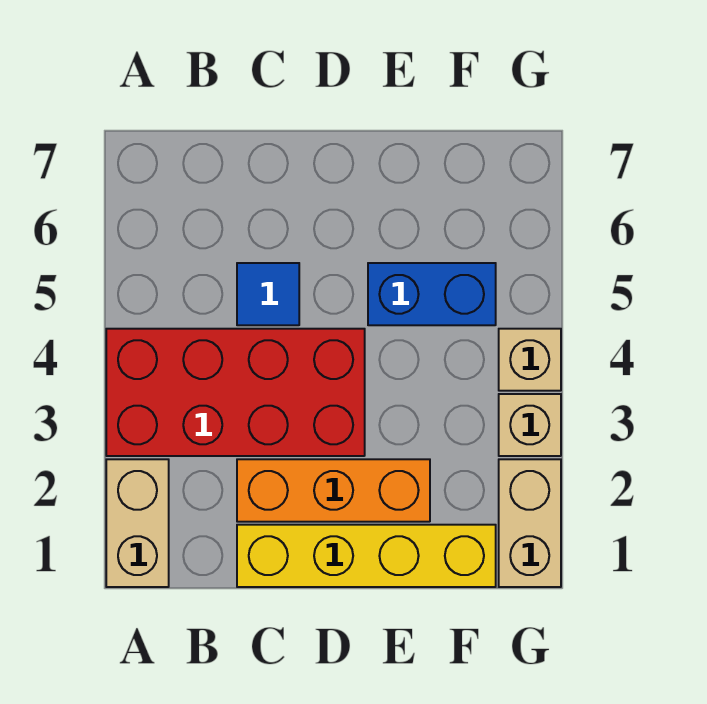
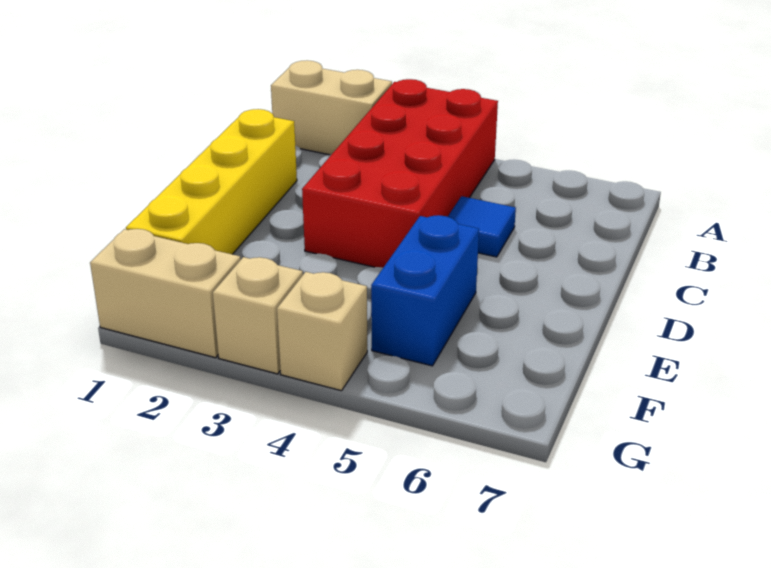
orange brick C2:E2 level 1 -> none

